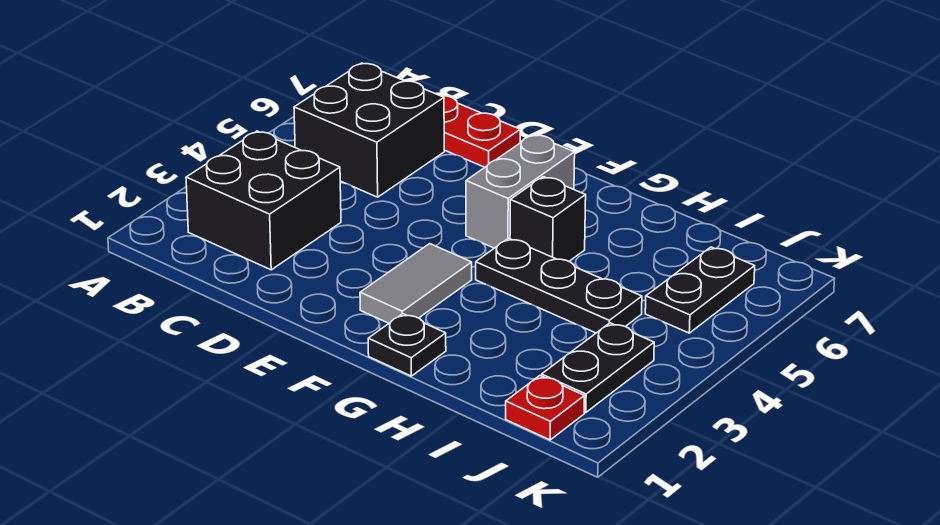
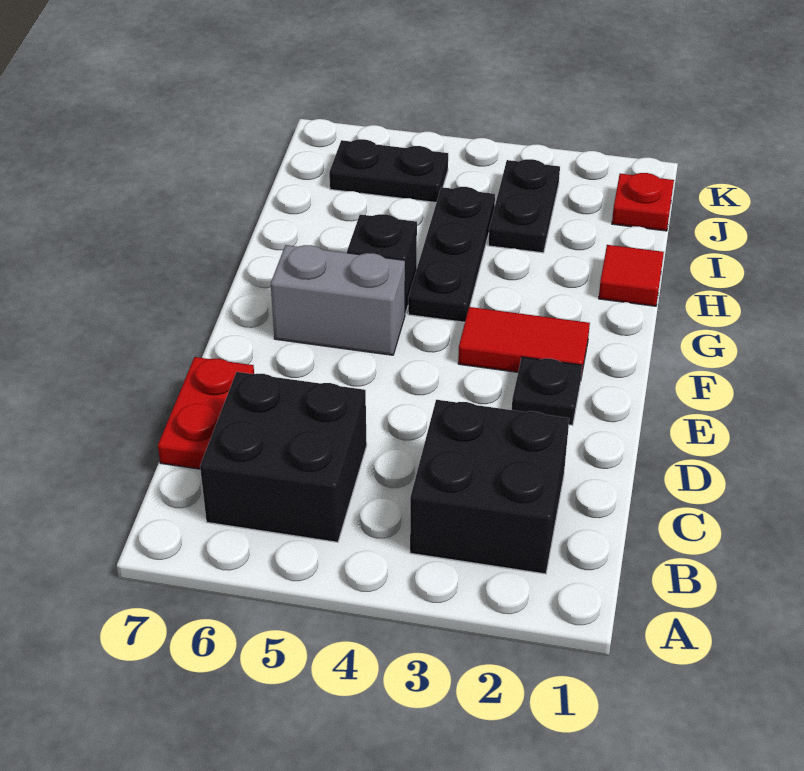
grey tile F2:F3 level 1 -> red tile F2:F3 level 1
black plate G1 level 1 -> black plate E2 level 1
none -> red tile H1 level 1
black plate J2:J3 level 1 -> black plate I3:J3 level 1

